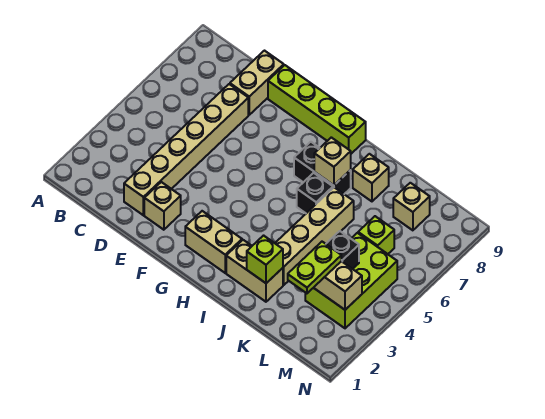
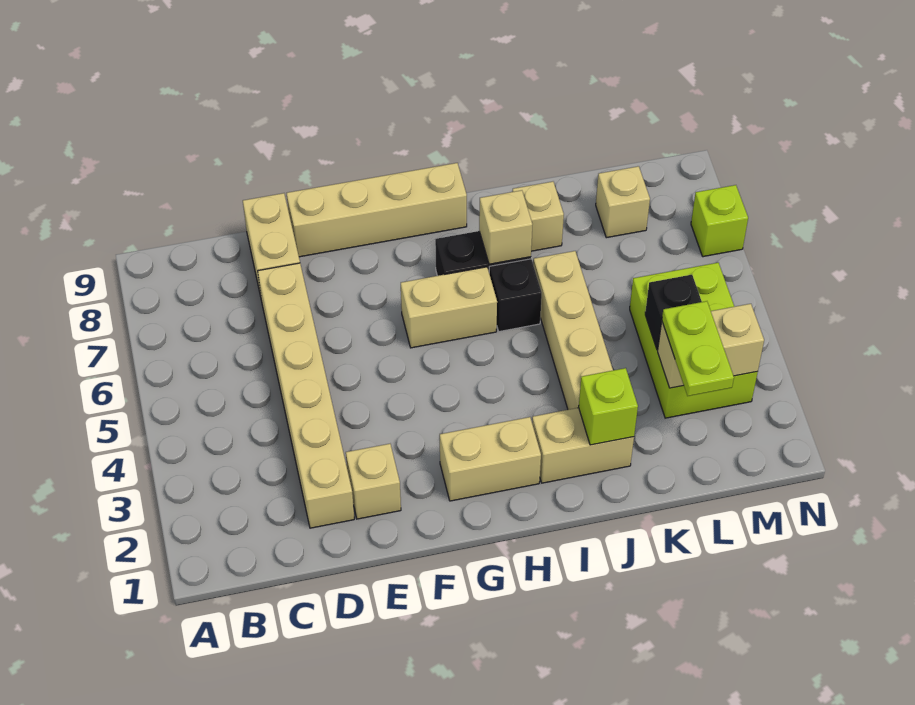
lime brick E9:H9 level 1 -> tan brick E9:H9 level 1
none -> tan brick G6:H6 level 1
lime brick L6 level 1 -> lime brick N7 level 1

